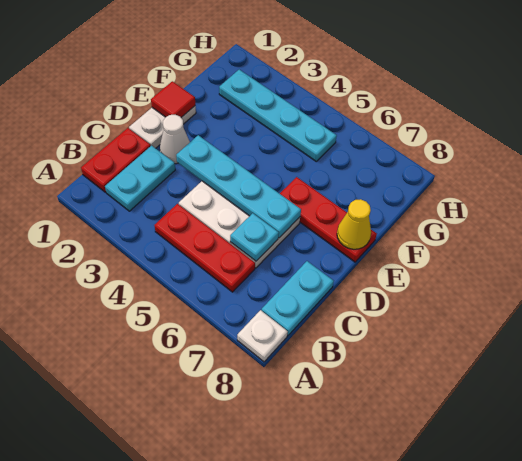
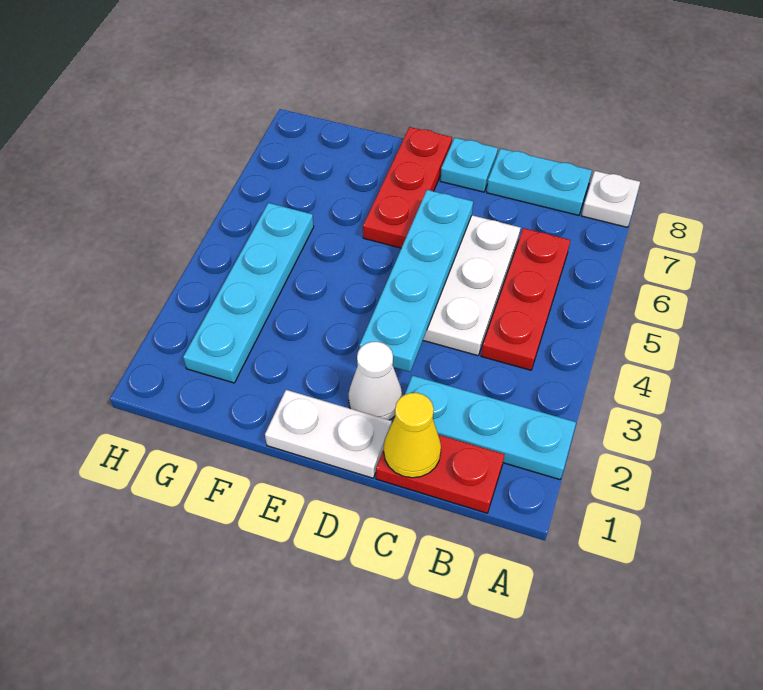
cyan plate B2:C2 level 1 -> cyan plate A2:C2 level 1
cyan plate C6 level 2 -> cyan plate D8 level 1
red tile E1 level 2 -> none
yellow cone E8 level 2 -> yellow cone C1 level 2

